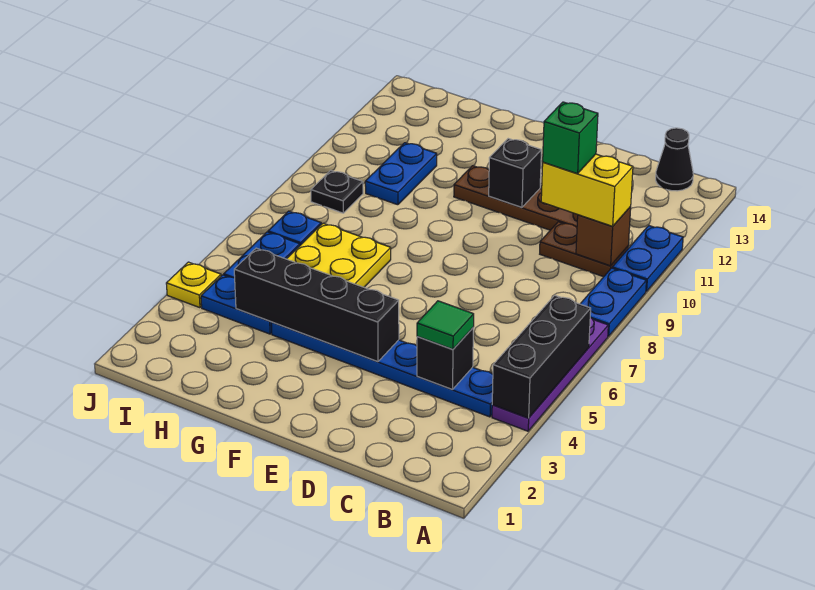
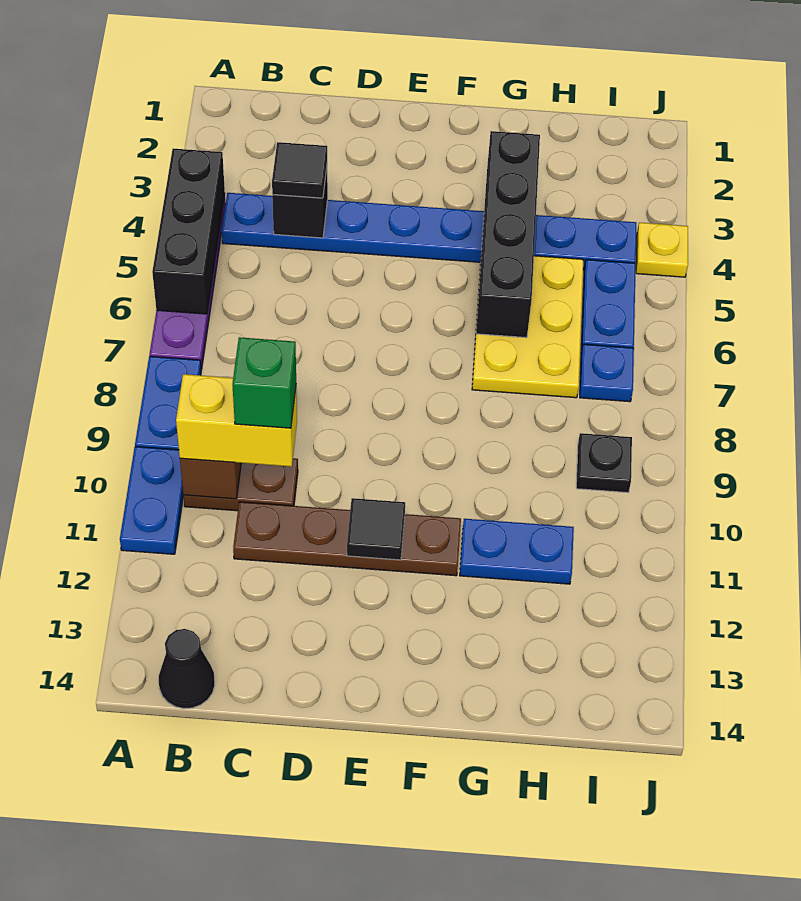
green tile C4 level 3 -> black tile C4 level 3
black brick E4:H4 level 2 -> black brick G3:G6 level 2
black brick E11 level 2 -> black tile E11 level 2
blue plate H10:H11 level 1 -> blue plate G11:H11 level 1

